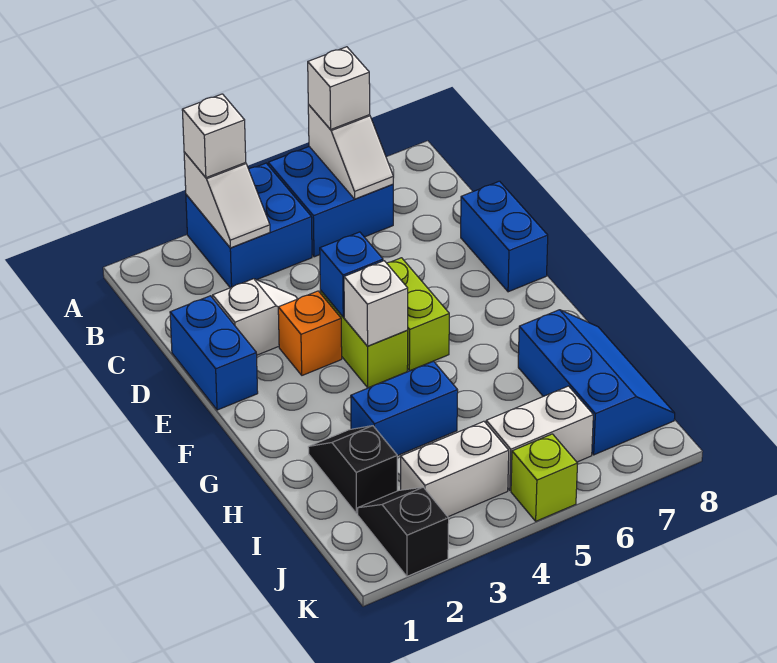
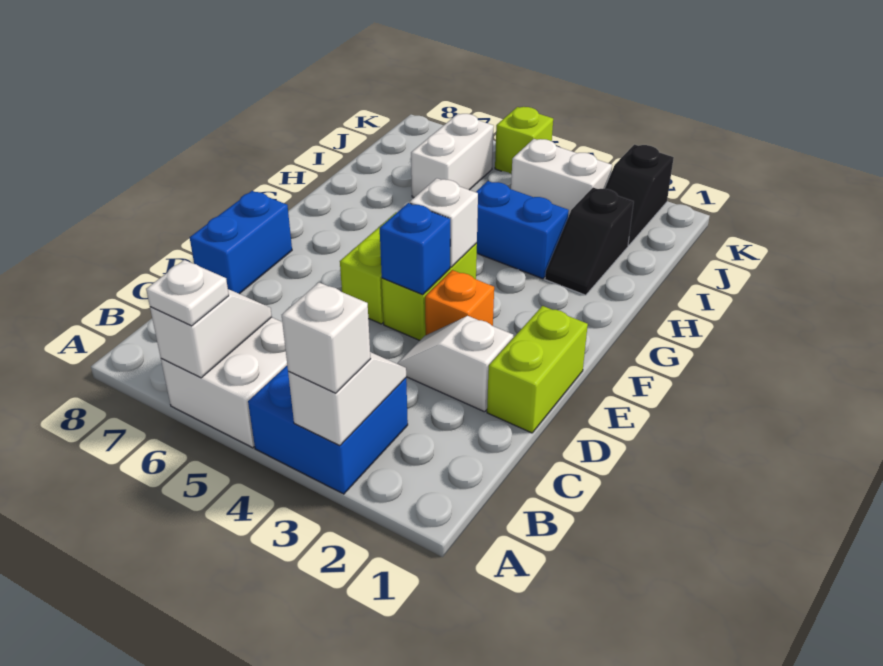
blue brick A5:B6 level 1 -> white brick A5:B6 level 1
white brick A6 level 3 -> white plate A6 level 3
blue brick D1:E1 level 1 -> lime brick D1:E1 level 1
blue slope H7:J8 level 1 top 7 -> none
white brick J5:J6 level 1 -> white brick I6:J6 level 1

